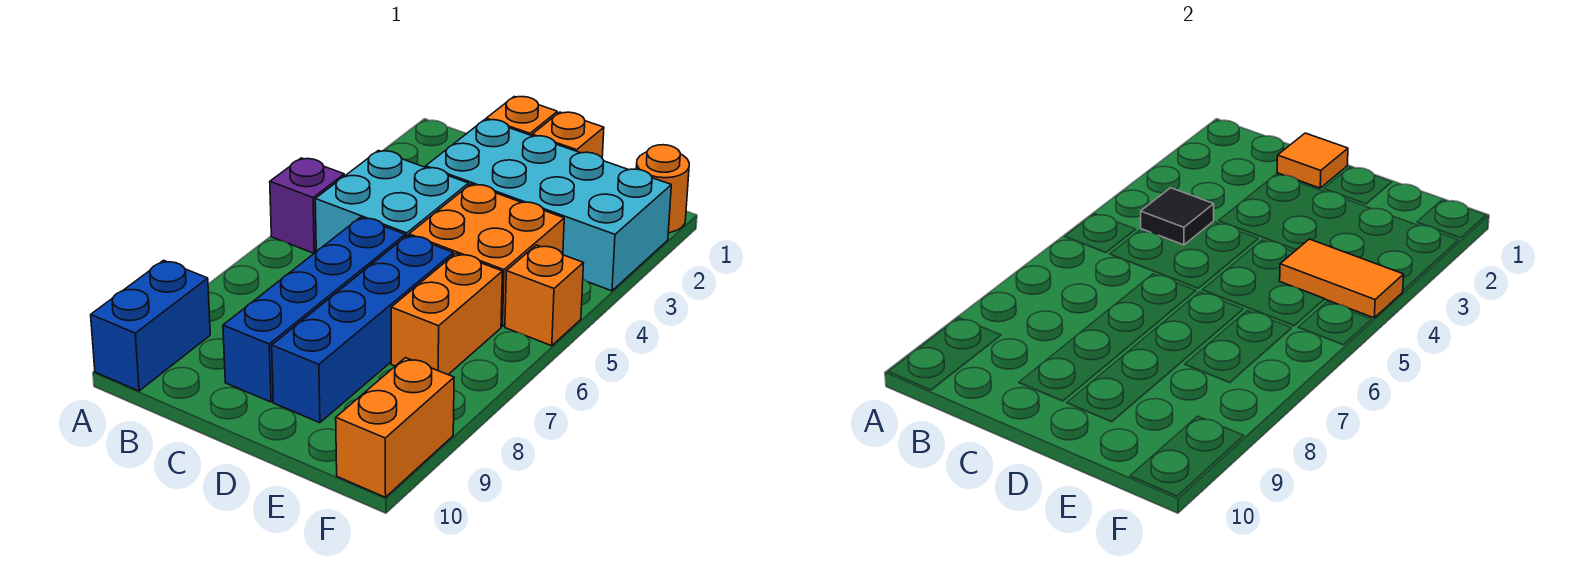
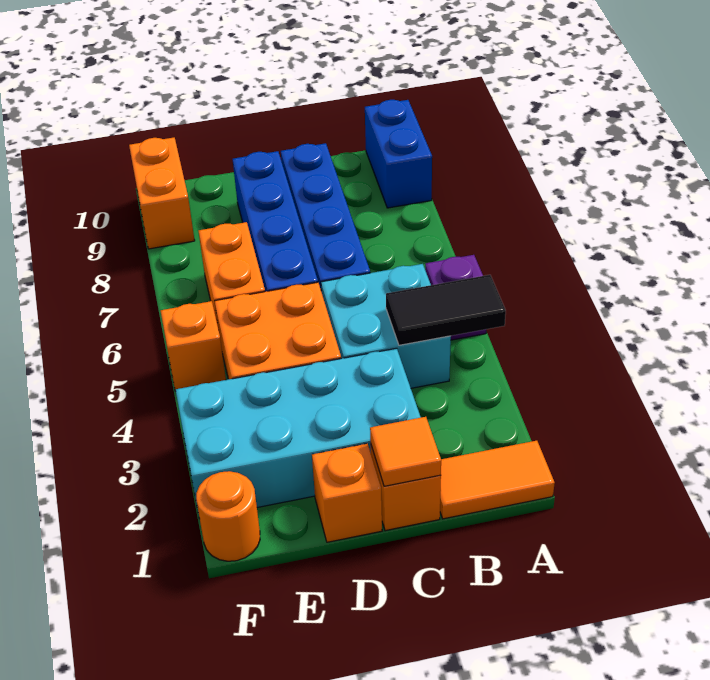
black tile B4 level 2 -> black tile A4:B4 level 2
orange tile E4:F4 level 2 -> orange tile A1:B1 level 1

